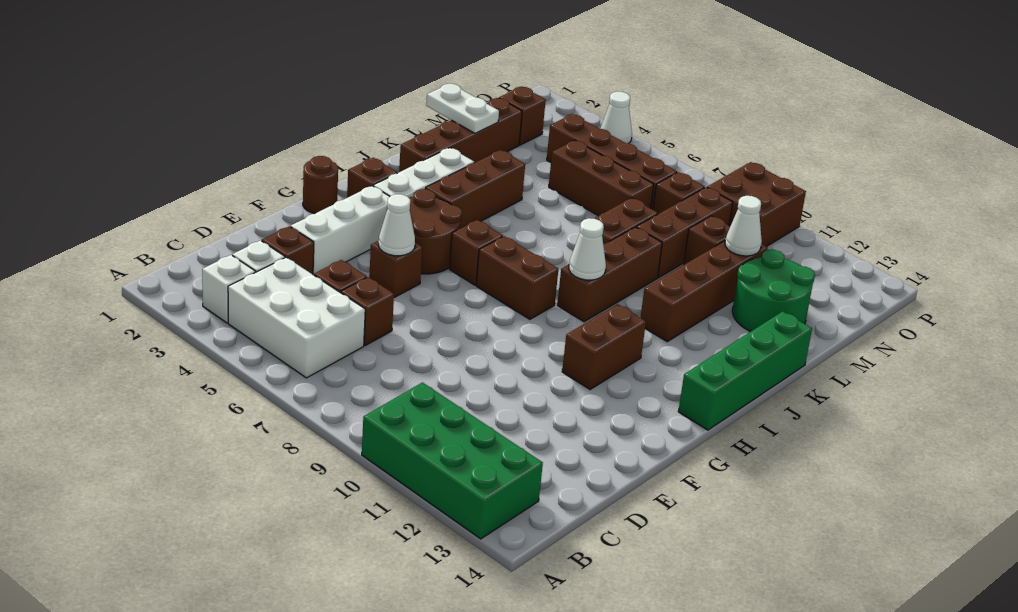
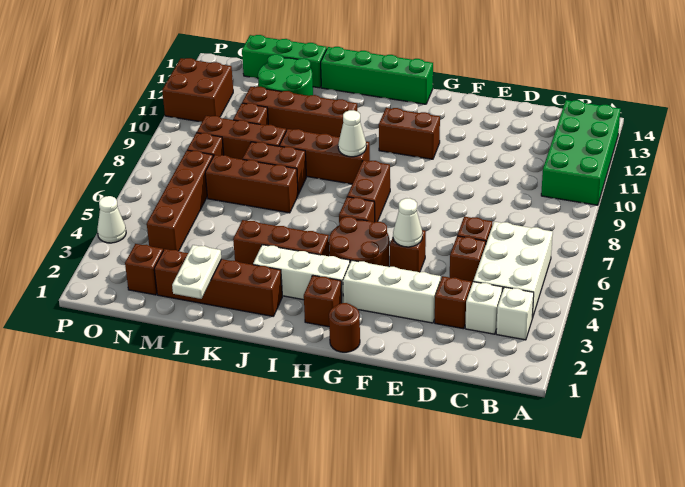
none -> green brick L14:N14 level 1
brown brick M5:M7 level 1 -> brown brick K7:M7 level 1
white cone M11 level 2 -> none
brown brick O9:P10 level 1 -> brown brick O11:P12 level 1

